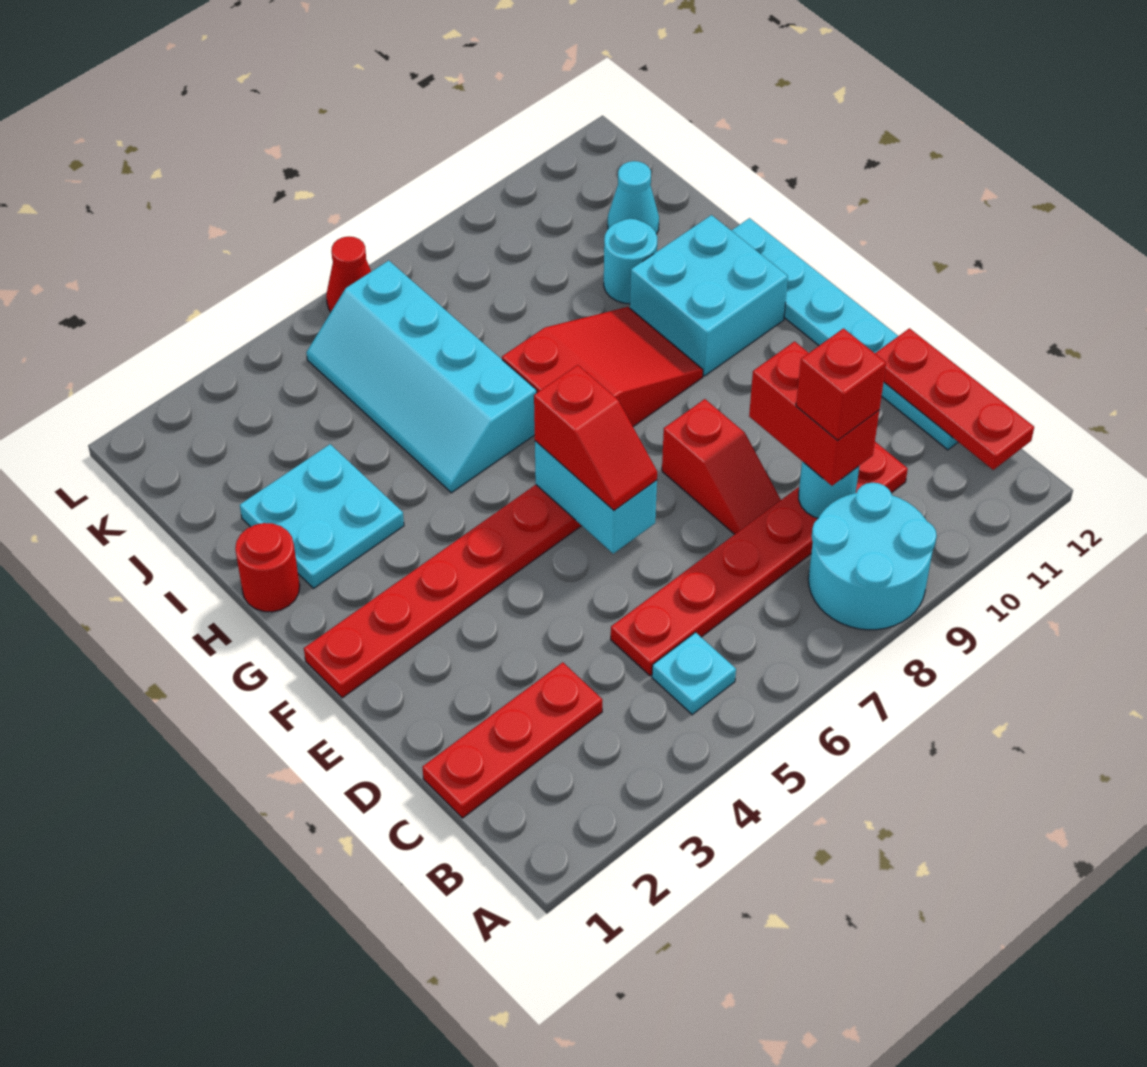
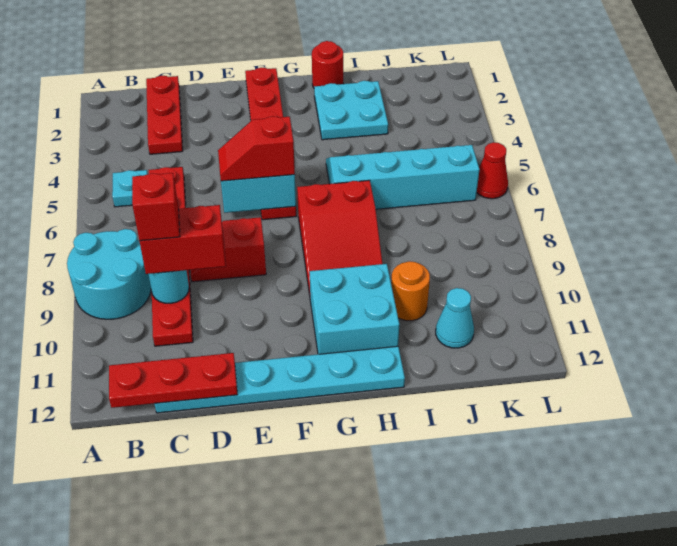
cyan round brick I10 level 1 -> orange round brick I10 level 1

